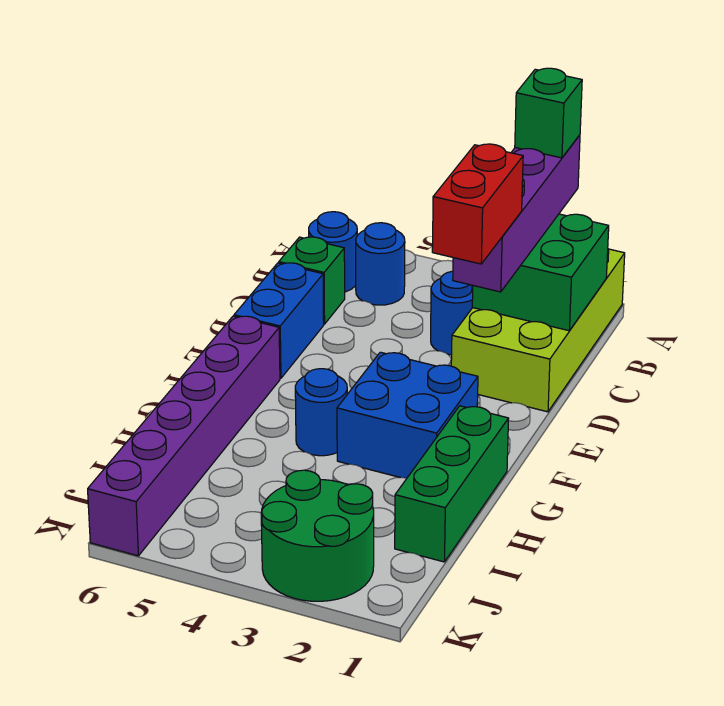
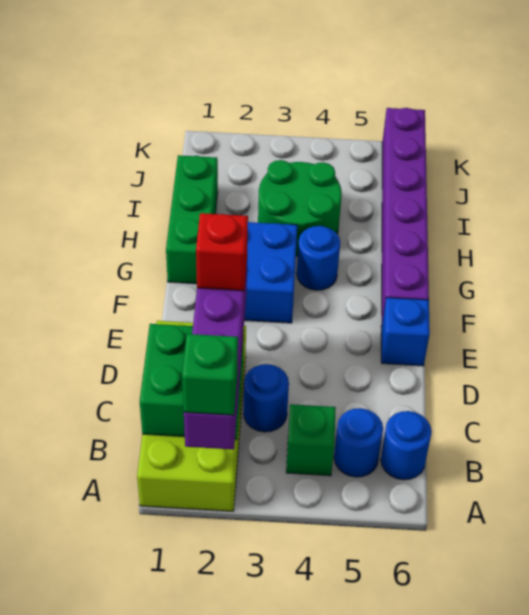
green brick C6 level 1 -> green brick B4 level 1
red brick D2:E2 level 4 -> red brick D2 level 4
blue brick D6:E6 level 1 -> blue brick E6 level 1
green round brick J2:K3 level 1 -> green round brick H3:I4 level 1

